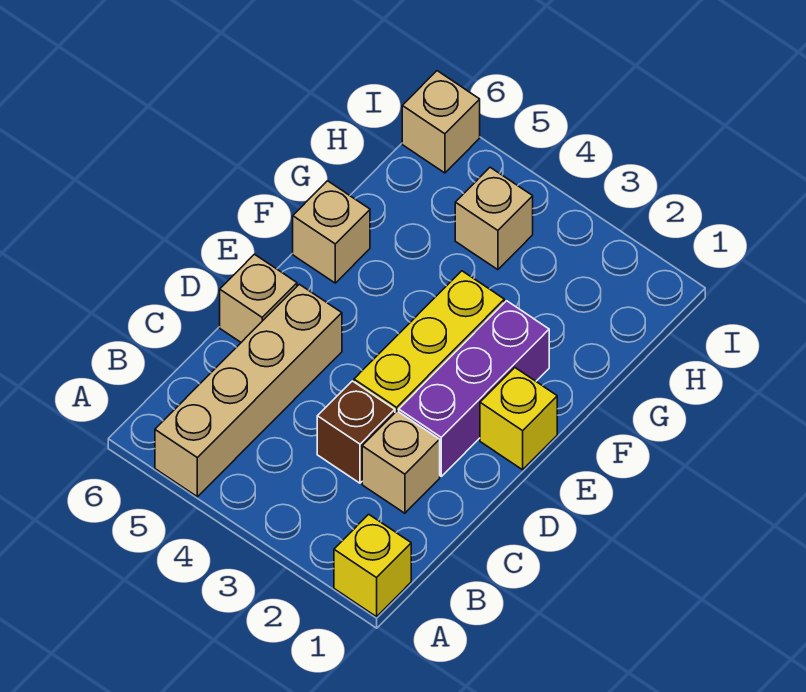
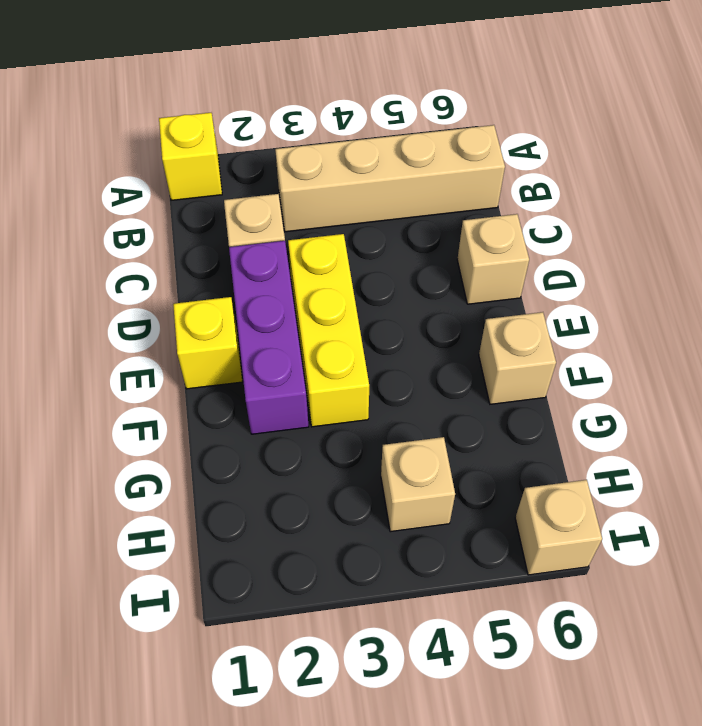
tan brick A5:D5 level 1 -> tan brick B3:B6 level 1
brown brick C3 level 1 -> none

